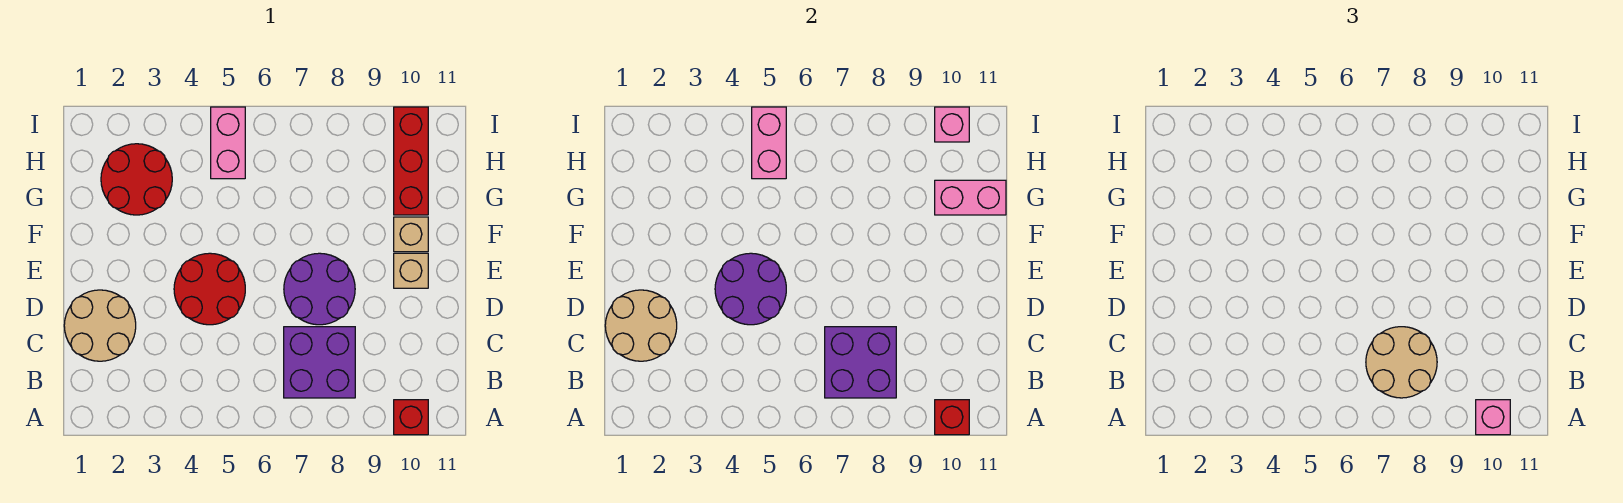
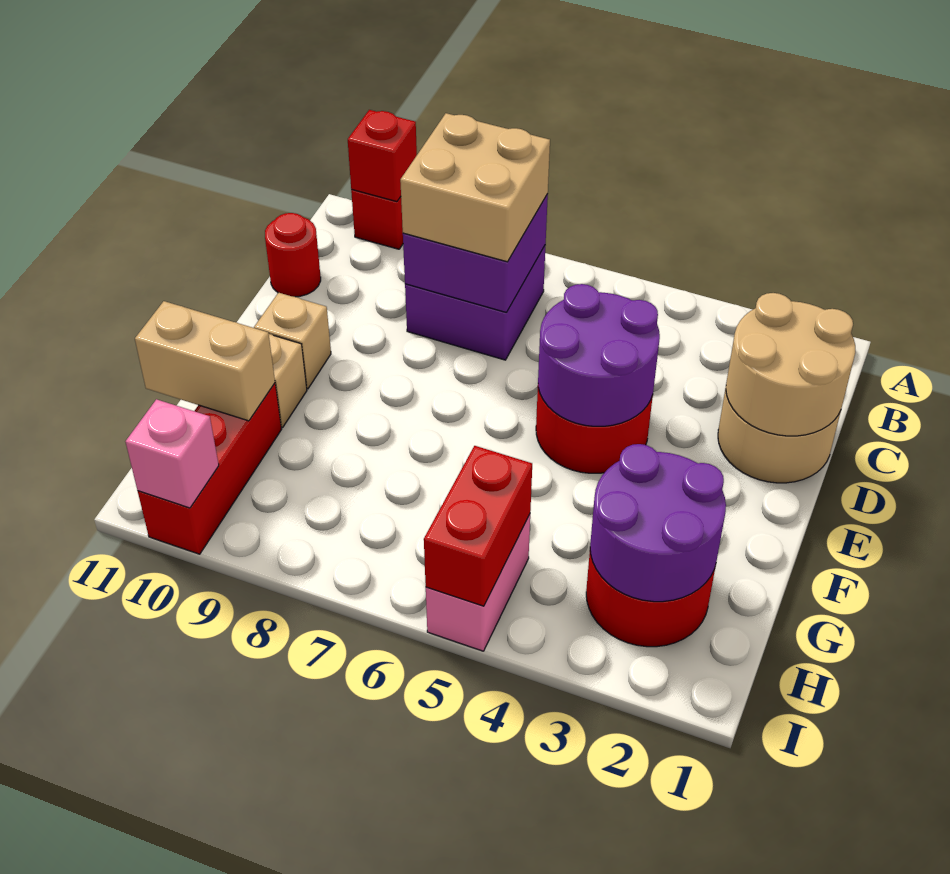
pink brick A10 level 3 -> none
tan round brick B7:C8 level 3 -> tan brick B7:C8 level 3
none -> red round brick C11 level 1
purple round brick D7:E8 level 1 -> purple round brick G2:H3 level 2
pink brick G10:G11 level 2 -> tan brick G10:G11 level 2
pink brick H5:I5 level 2 -> red brick H5:I5 level 2

